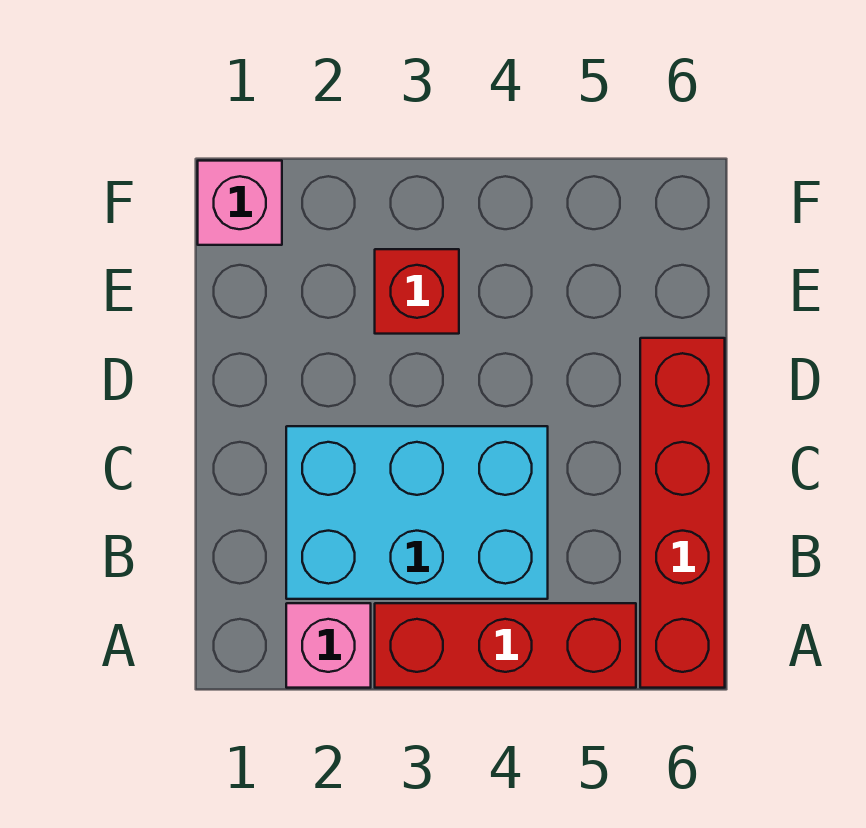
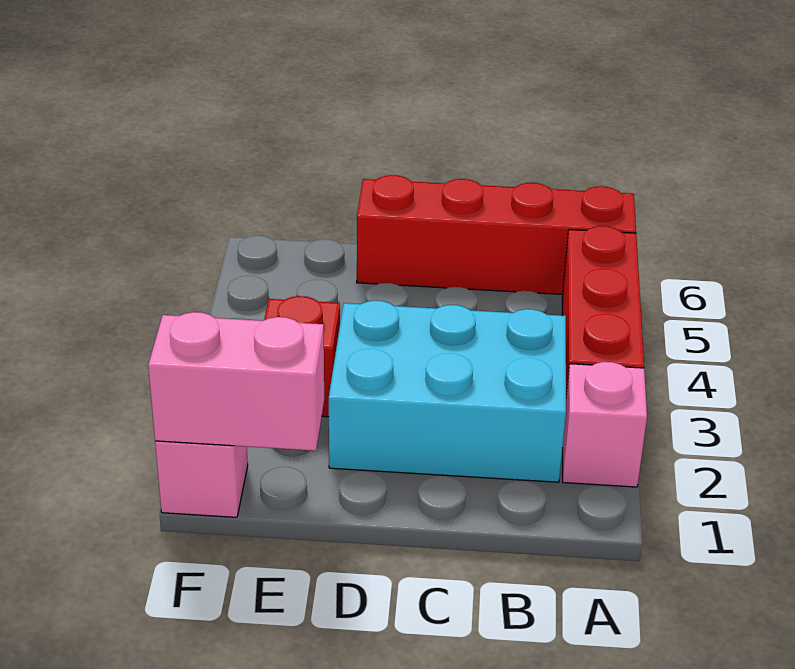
cyan brick B2:C4 level 1 -> cyan brick B2:D3 level 1
none -> pink brick E1:F1 level 2

